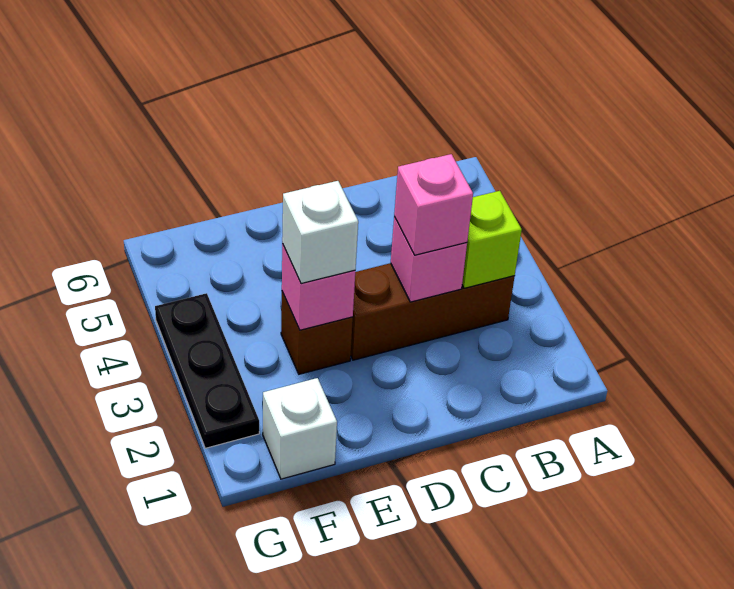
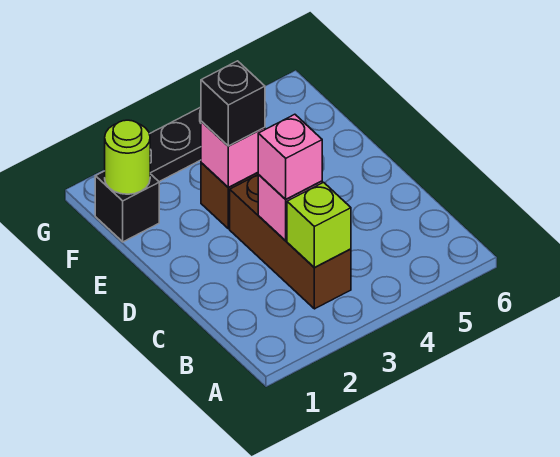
white brick E3 level 3 -> black brick E3 level 3
white brick F1 level 1 -> black brick F1 level 1
none -> lime round brick F1 level 2

